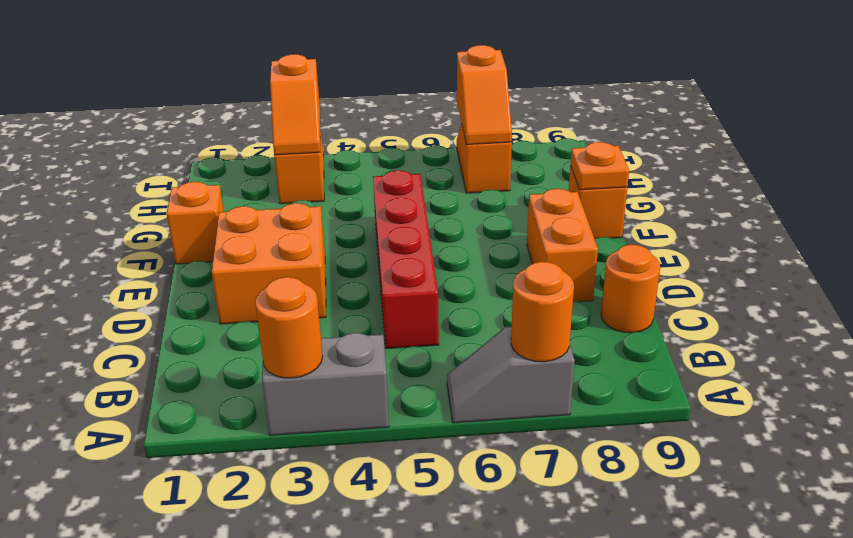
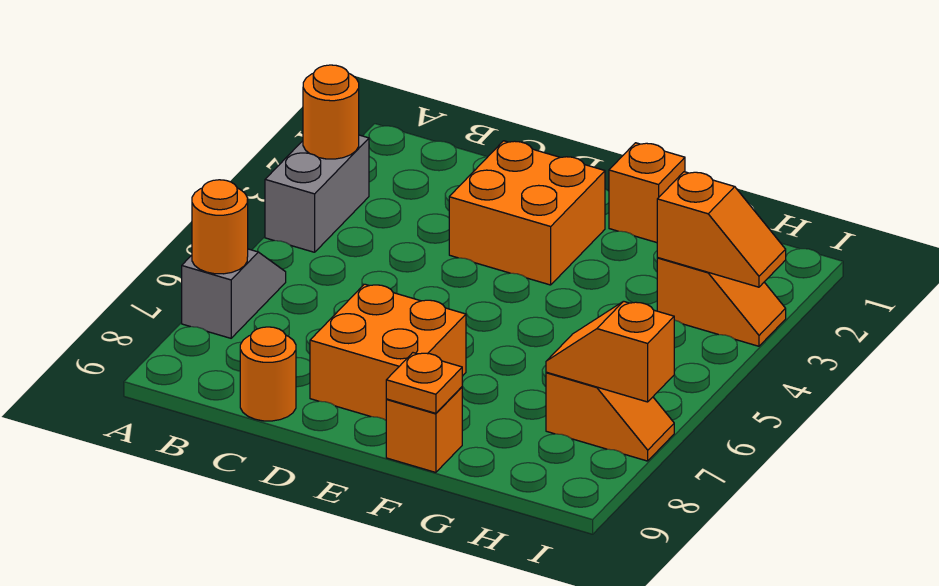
red brick C5:F5 level 1 -> none
orange brick D8:E8 level 1 -> orange brick D7:E8 level 1
orange slope H3:I3 level 2 top I -> orange slope H3:I3 level 2 top H

